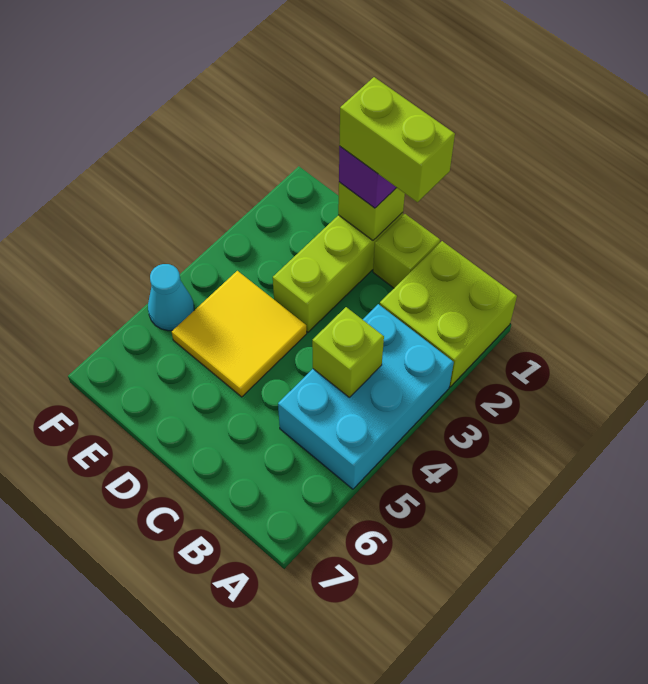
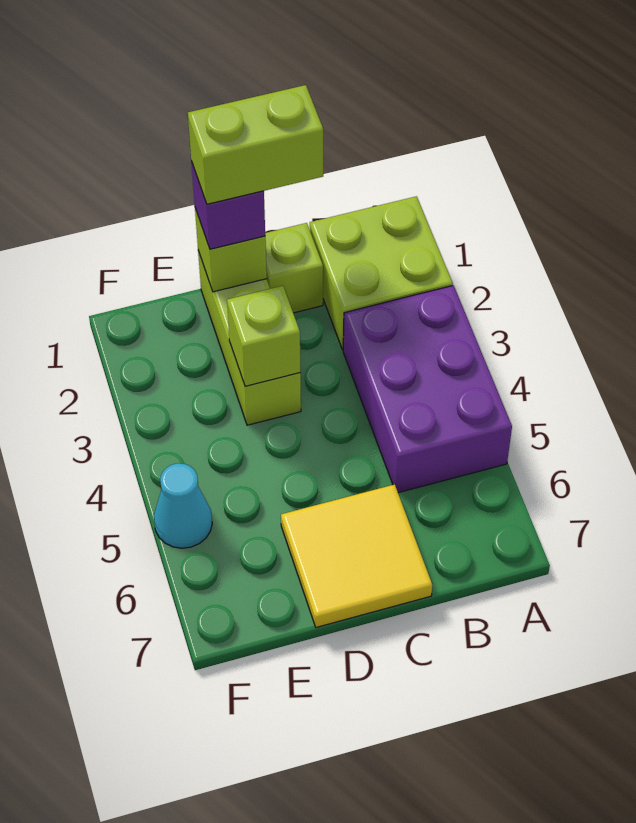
cyan brick A3:B5 level 1 -> purple brick A3:B5 level 1
lime brick B4 level 2 -> lime brick D3 level 2
yellow tile D4:E5 level 1 -> yellow tile C6:D7 level 1

